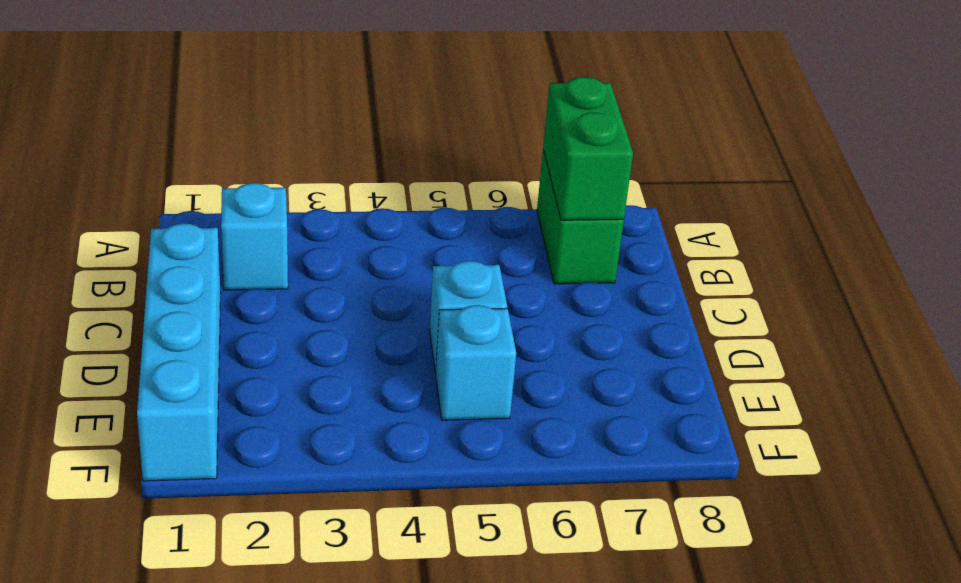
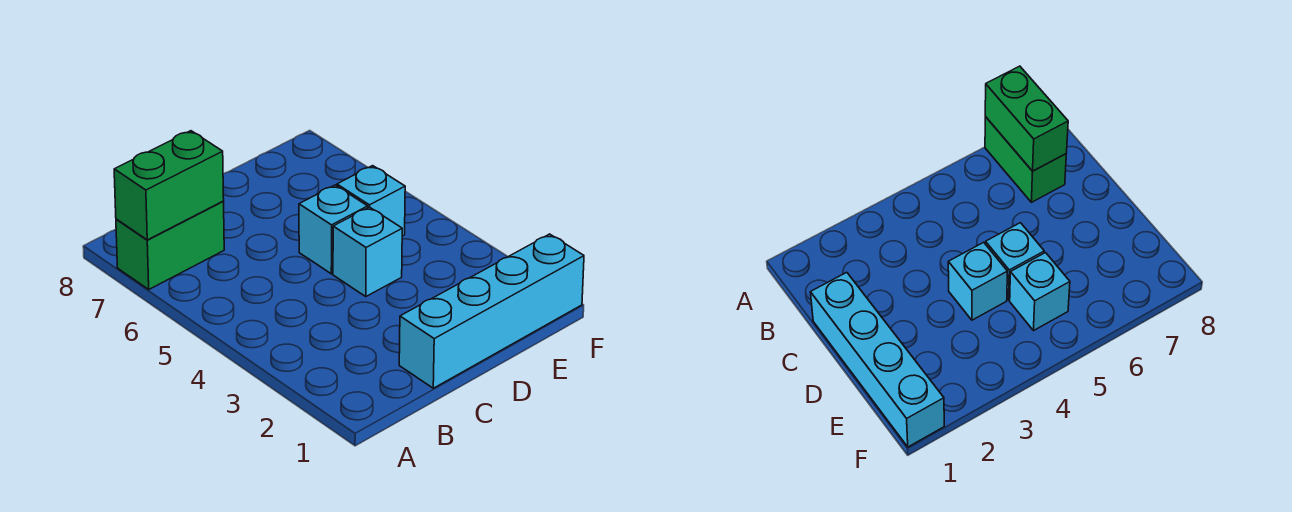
cyan brick B2 level 1 -> cyan brick D4 level 1

